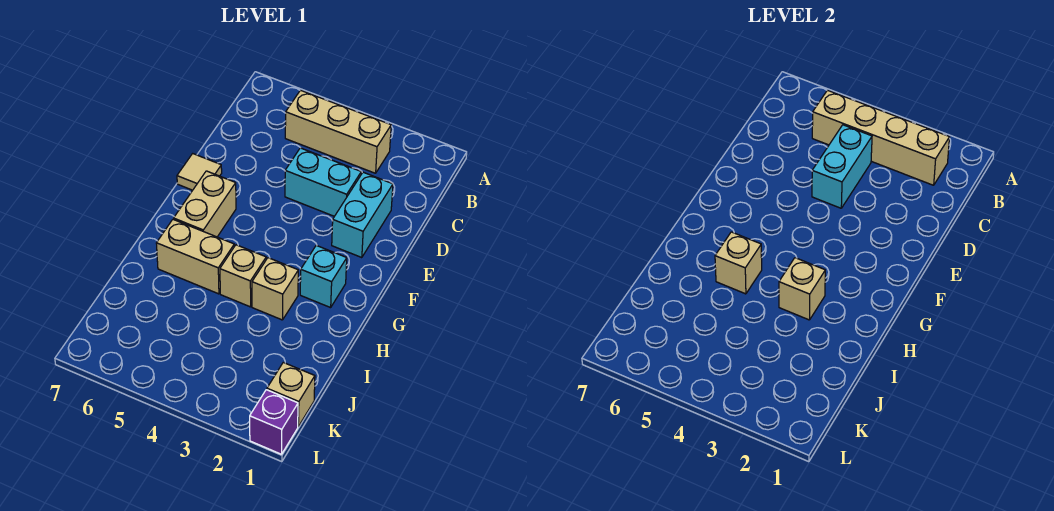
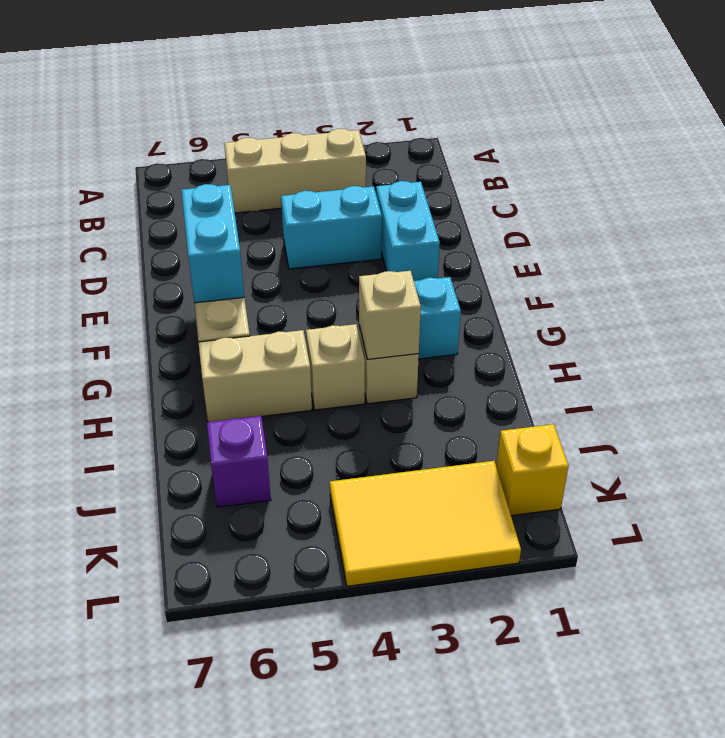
tan brick B2:B5 level 2 -> none
cyan brick C4:D4 level 2 -> cyan brick E6:F6 level 2
tan tile E7 level 1 -> none
tan brick H5 level 2 -> none
tan brick K1 level 1 -> yellow brick K1 level 1
none -> yellow tile K2:L4 level 1
purple brick L1 level 1 -> purple brick J6 level 1

